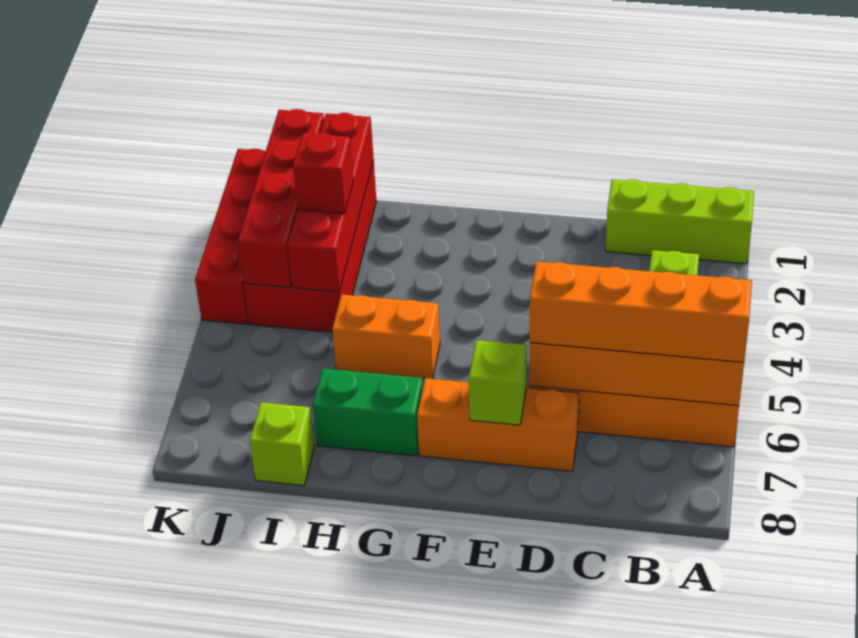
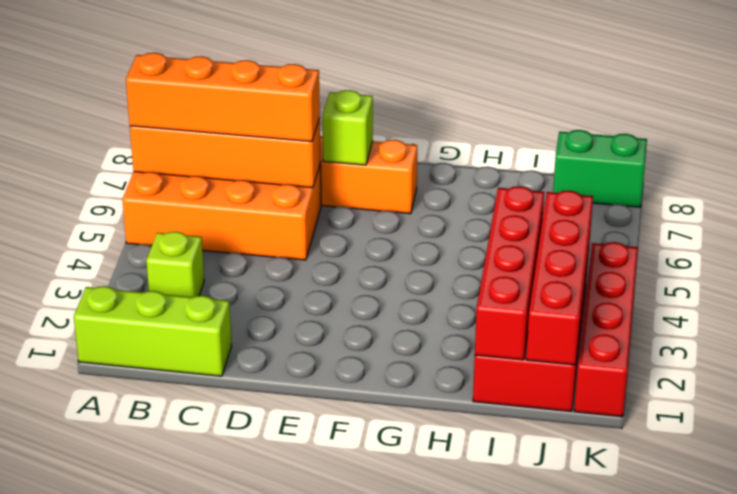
orange brick G5:H5 level 1 -> none
green brick G7:H7 level 1 -> green brick J8:K8 level 1
red brick I3 level 3 -> none
lime brick I8 level 1 -> none

